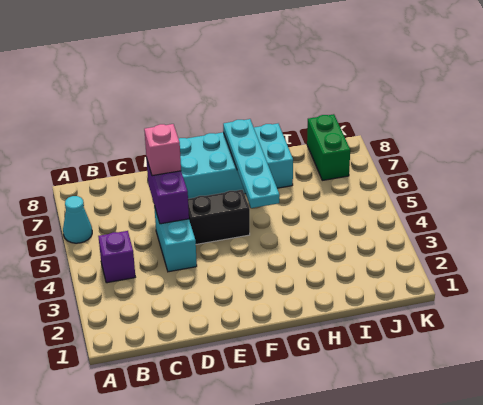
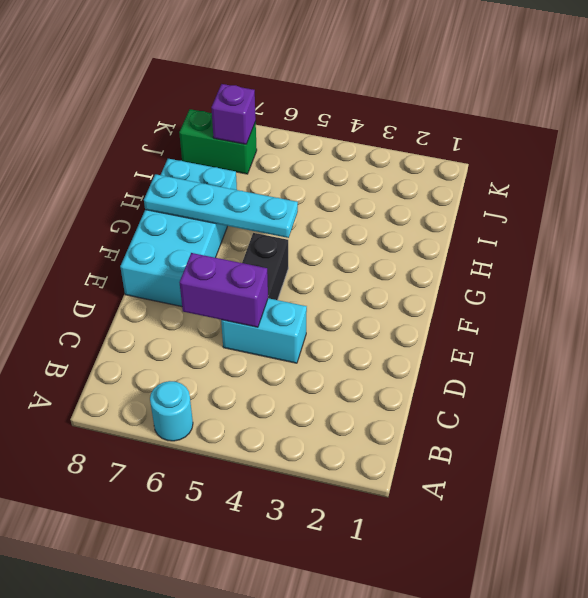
cyan cone A6 level 1 -> cyan round brick A6 level 1
purple brick B4 level 1 -> purple brick J7 level 2
pink brick D6 level 3 -> none

